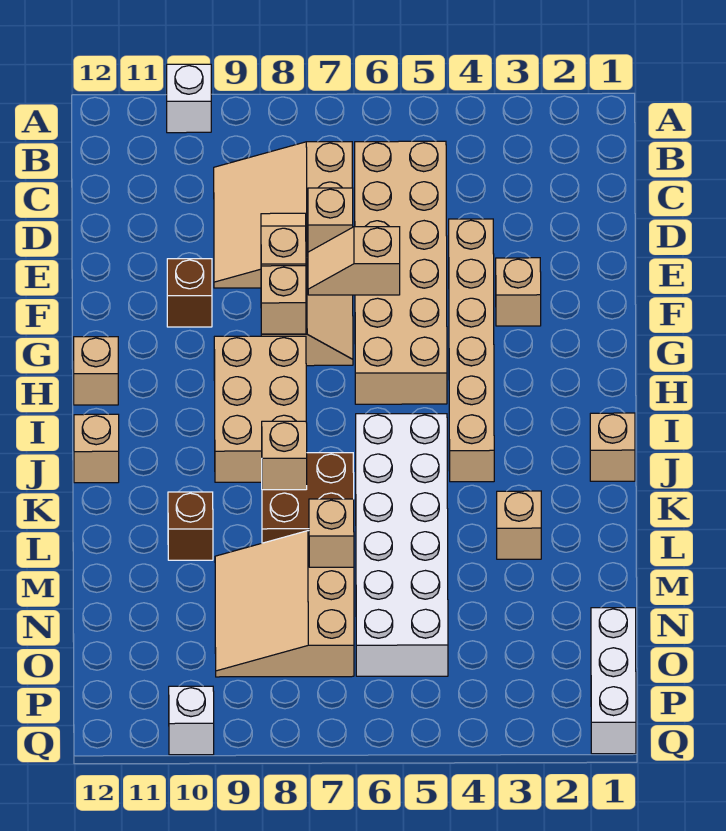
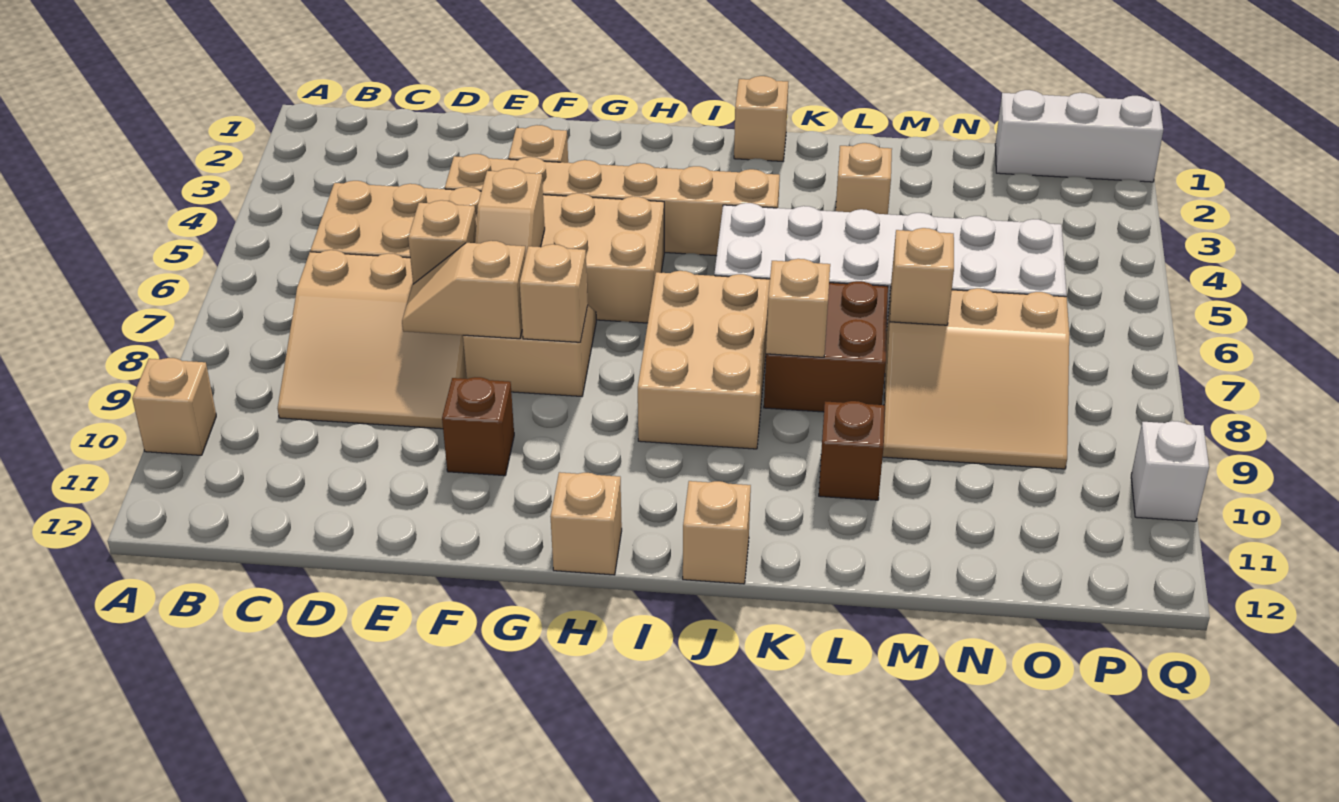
white brick A10 level 1 -> tan brick A10 level 1
tan brick H8:J9 level 1 -> tan brick I7:J9 level 1

